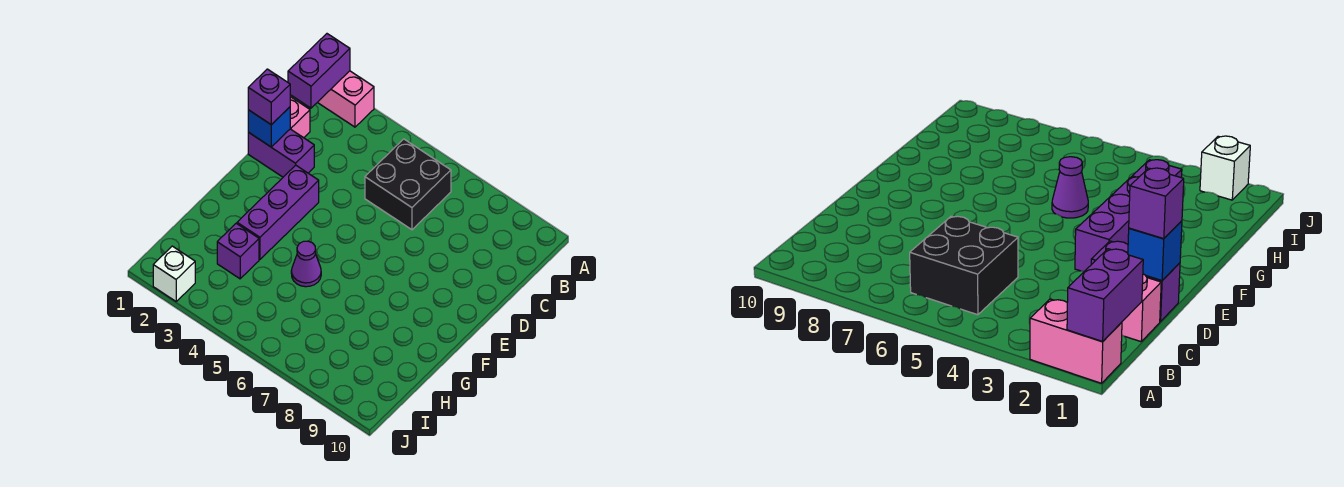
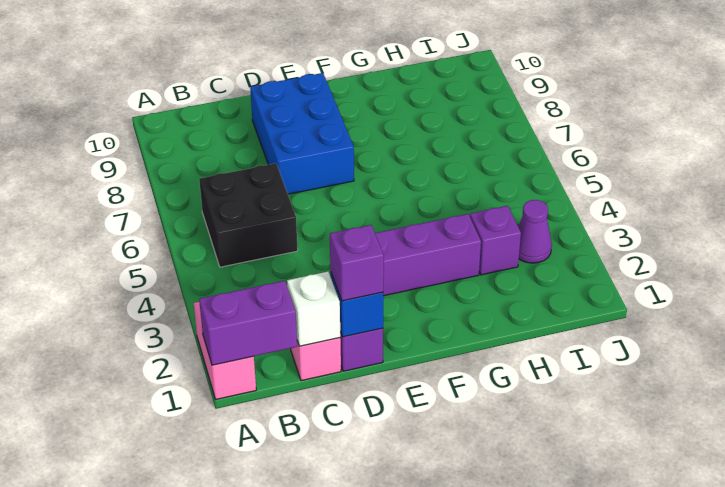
none -> blue brick D7:E9 level 1
purple cone G5 level 1 -> purple cone I3 level 1
white brick J2 level 1 -> white brick C1 level 2

